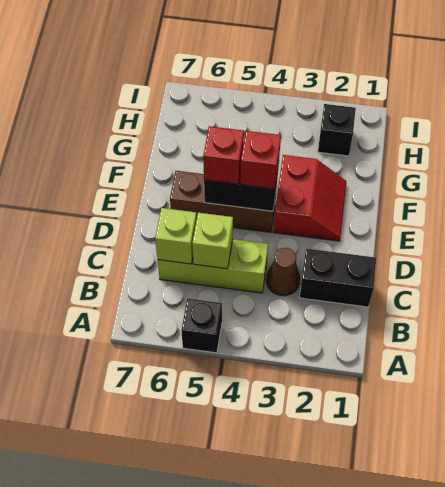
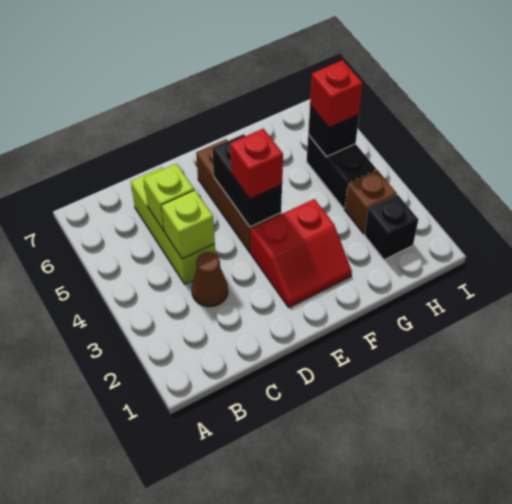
black brick A5 level 1 -> black brick H5 level 2
black brick C1:C2 level 1 -> black brick H4:H5 level 1
lime brick C6 level 2 -> lime brick C4 level 2
red brick E5 level 3 -> red brick H5 level 3
none -> brown brick H3 level 1

